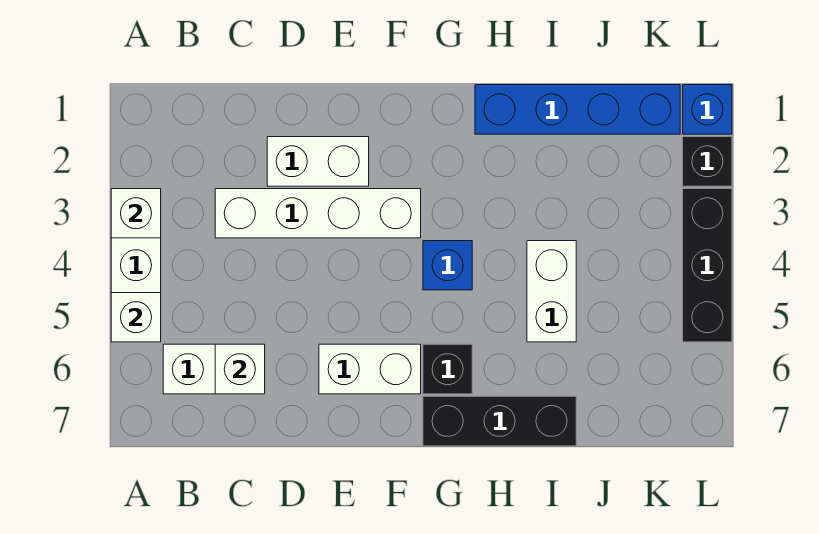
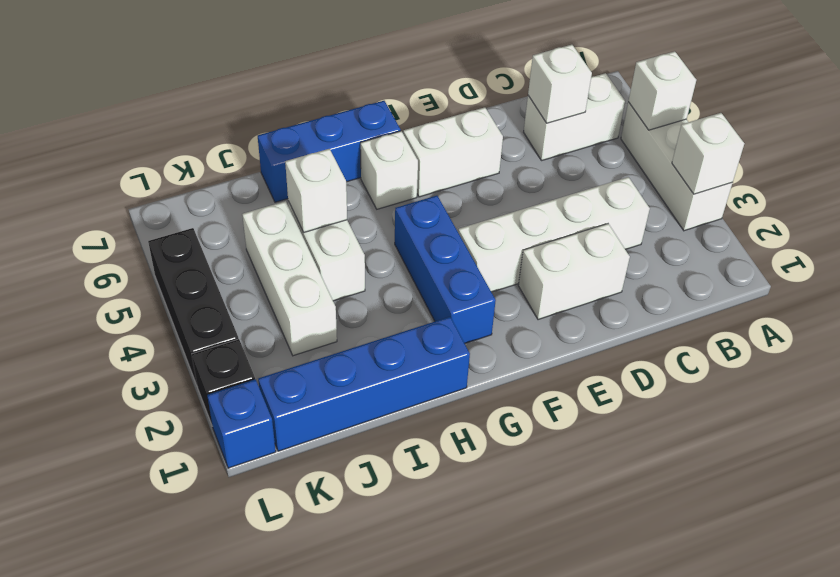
blue brick G4 level 1 -> blue brick G2:G4 level 1
black brick G6 level 1 -> white brick G6 level 1
black brick G7:I7 level 1 -> blue brick G7:I7 level 1
none -> white brick I5 level 2
none -> white brick J3:J5 level 1

